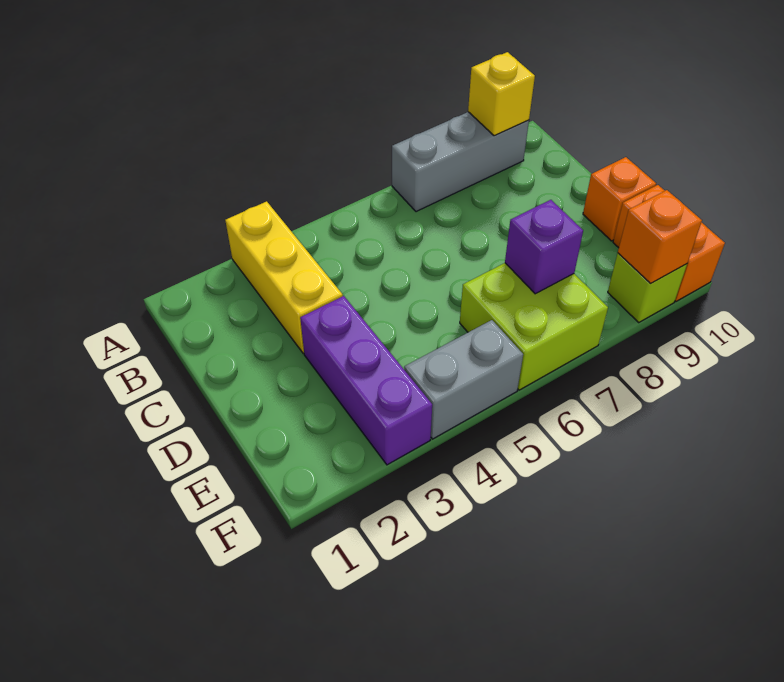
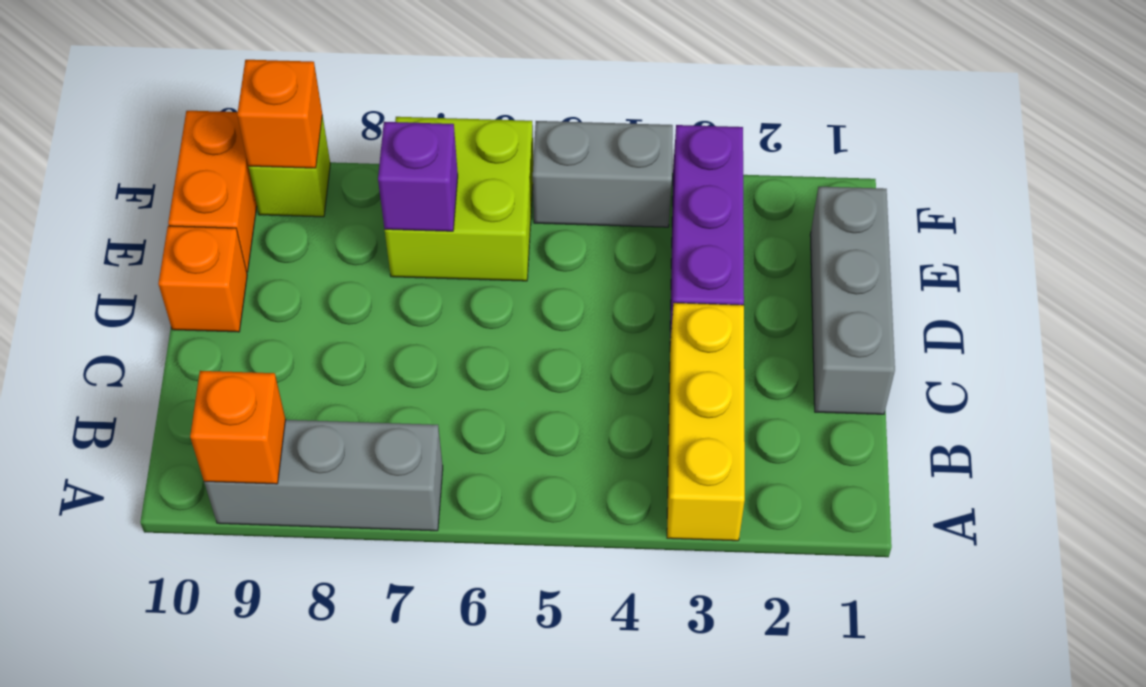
yellow brick A9 level 2 -> orange brick A9 level 2
none -> grey brick C1:E1 level 1

